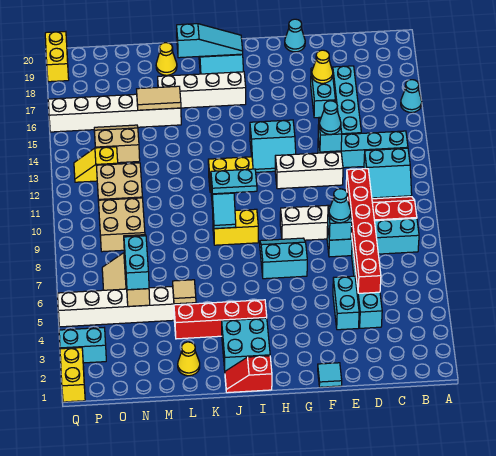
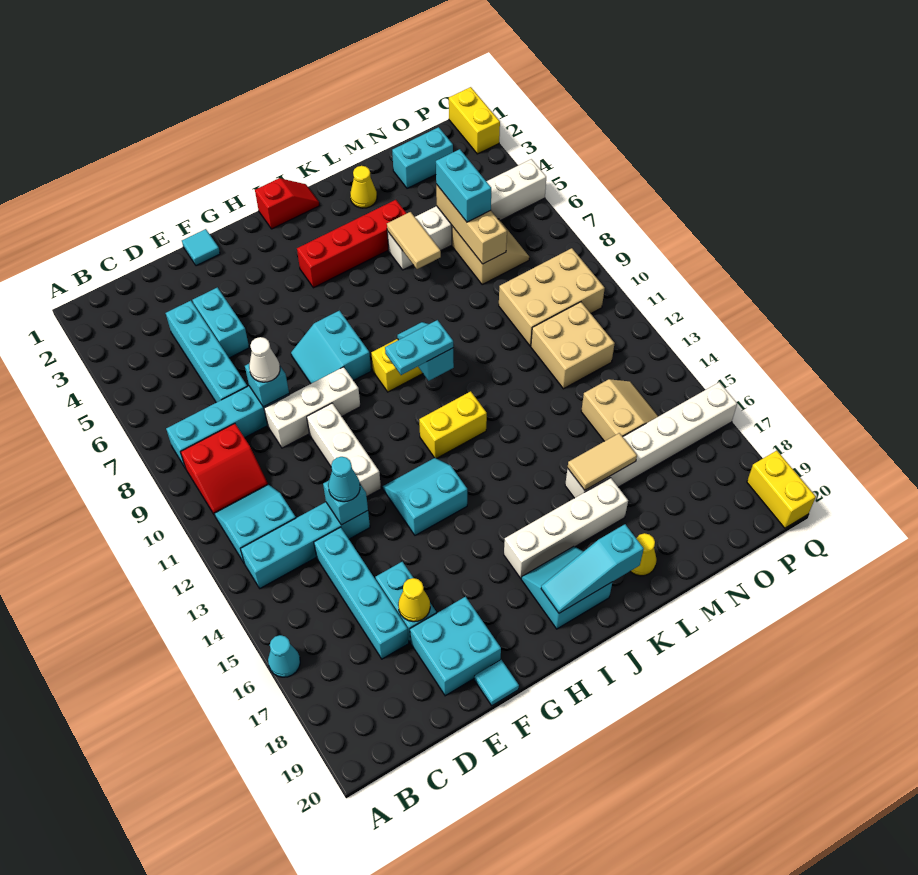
red brick D5:D10 level 2 -> none
cyan cone E8 level 3 -> white cone E8 level 3
white brick E12:G12 level 1 -> white brick F10:F12 level 1
cyan cone F20 level 1 -> cyan tile F20 level 1
cyan slope G7:H8 level 1 top 7 -> cyan slope G7:H8 level 1 top H
cyan brick I2:J3 level 1 -> cyan brick E18:F19 level 1
tan tile L5 level 2 -> tan tile L5:L6 level 2
tan brick N9:O10 level 1 -> tan brick N9:P10 level 1
tan slope N14:O15 level 1 top 14 -> tan slope N14:O15 level 1 top N
yellow slope O13:P13 level 1 top O -> none
cyan brick P3:Q3 level 1 -> cyan brick N2:O2 level 1

